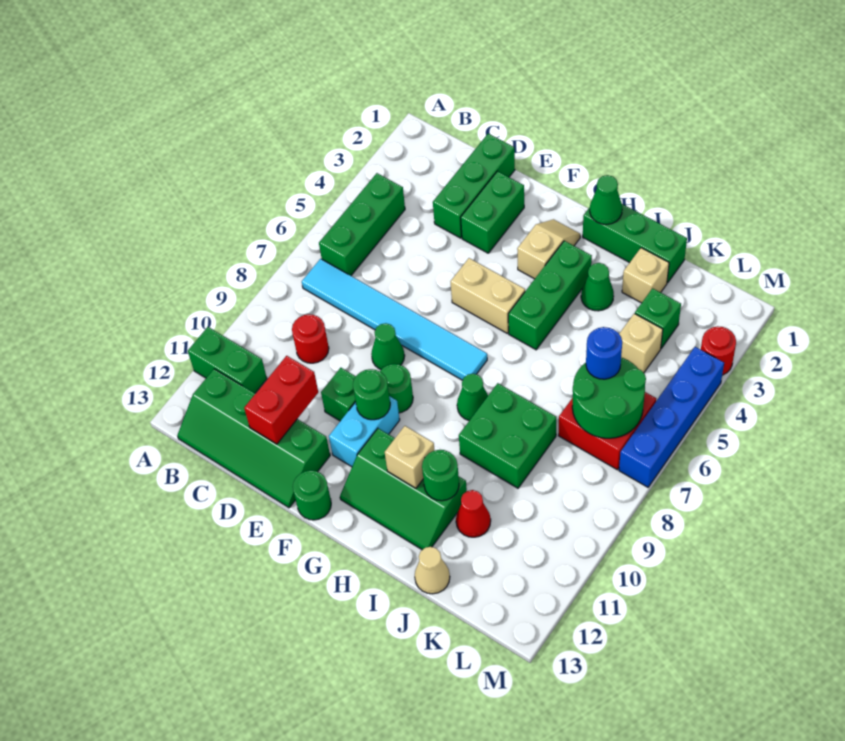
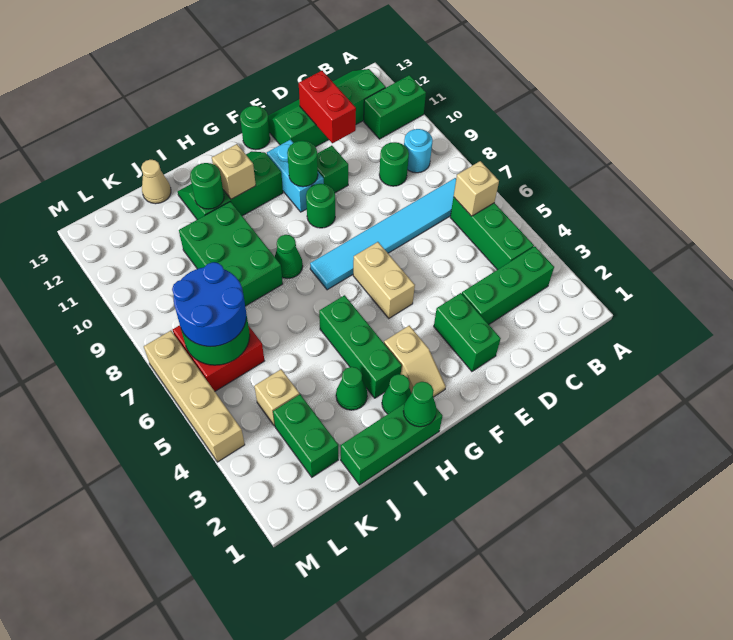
none -> cyan round brick B9 level 1
red round brick C9 level 1 -> green round brick C9 level 1
green brick D1:D3 level 1 -> green brick B3:D3 level 1
green cone E8 level 1 -> green cone H2 level 1
tan brick F5:G5 level 1 -> tan brick F5:F6 level 1
green brick I8:J9 level 1 -> green brick I8:J10 level 1
tan brick J2 level 1 -> tan brick B6 level 2
red cone J11 level 1 -> none
green brick K3 level 1 -> green brick K2:K3 level 1
blue round brick K6 level 3 -> blue round brick K6:L7 level 3
red round brick M3 level 1 -> none
blue brick M4:M7 level 1 -> tan brick M4:M7 level 1

